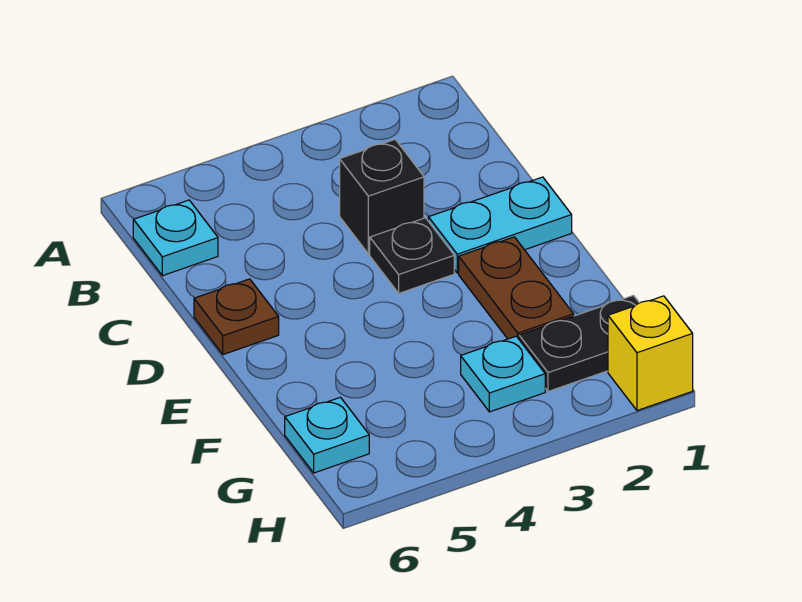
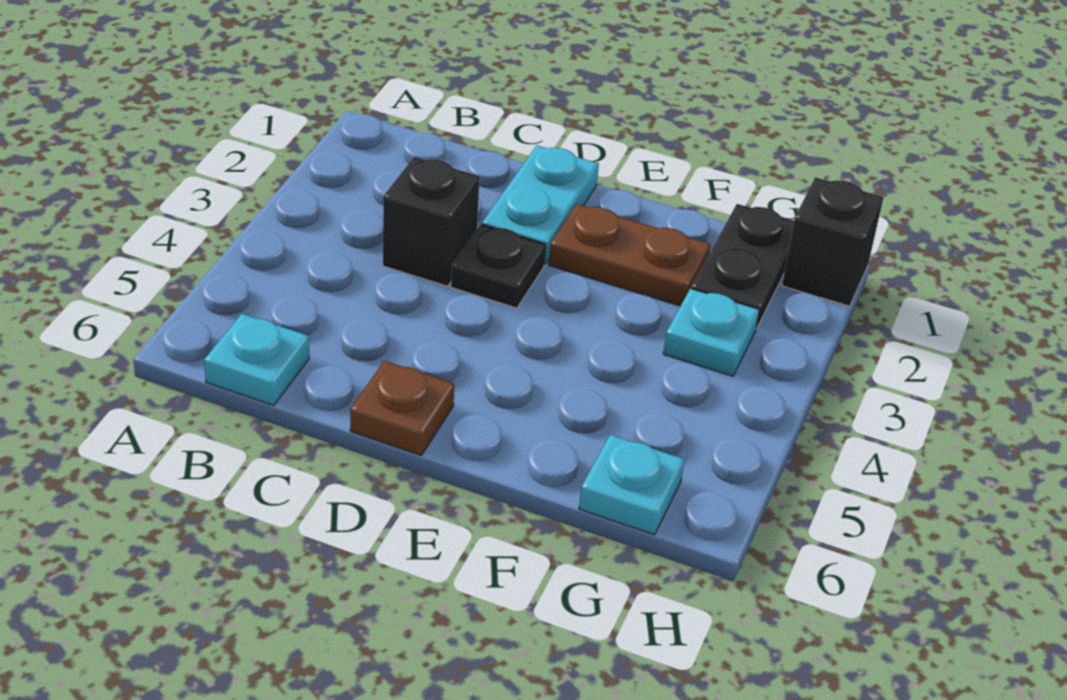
yellow brick H1 level 1 -> black brick H1 level 1

